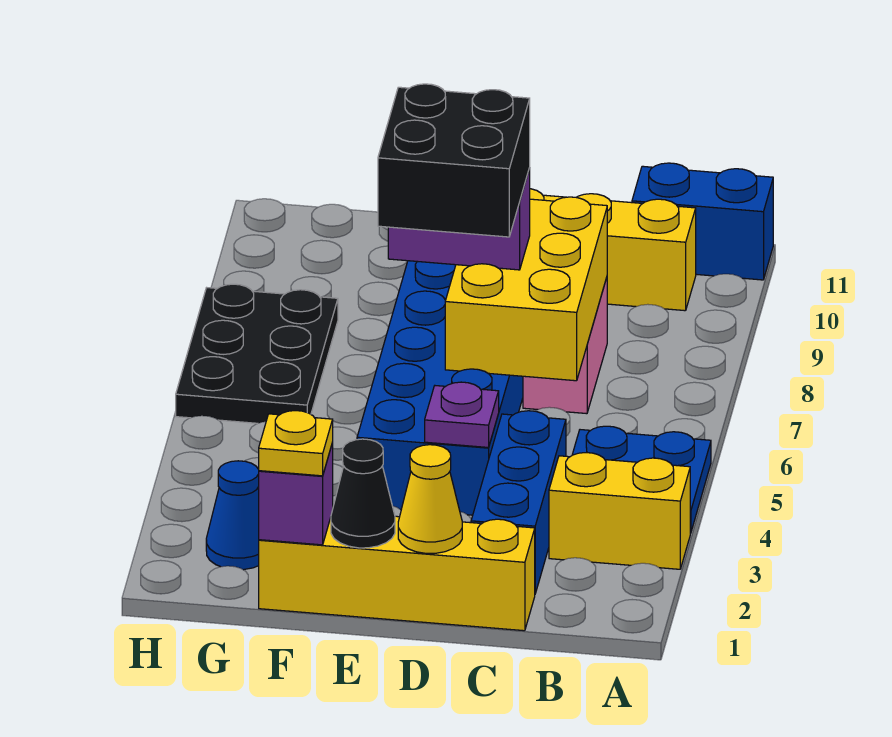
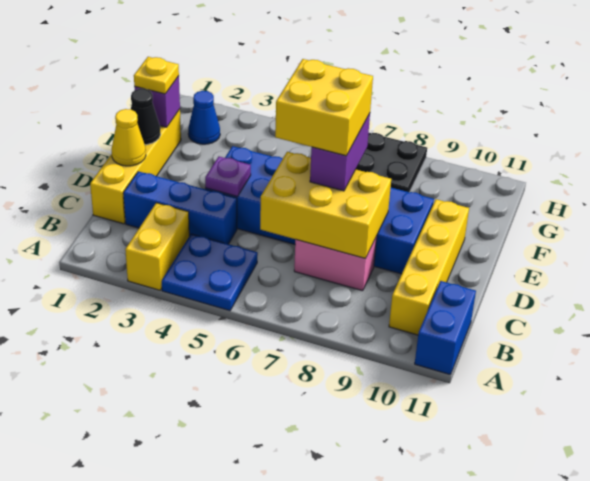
black brick D6:E7 level 4 -> yellow brick D6:E7 level 4

